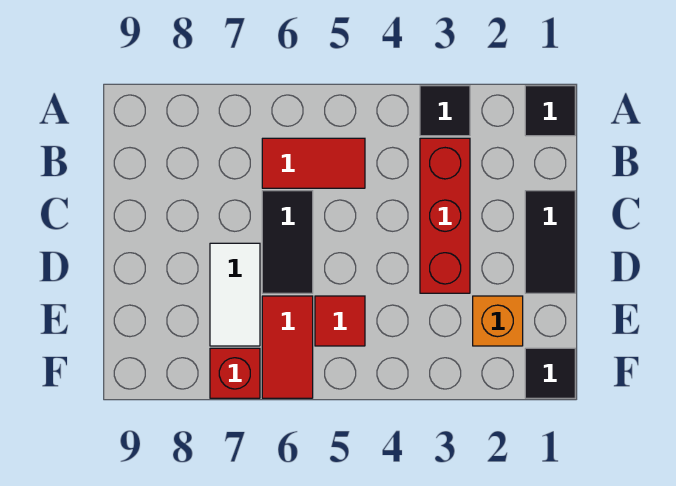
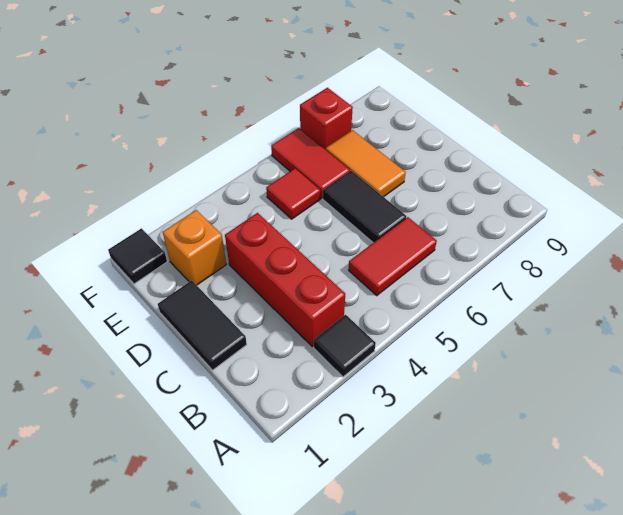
black tile A1 level 1 -> none
white tile D7:E7 level 1 -> orange tile D7:E7 level 1

